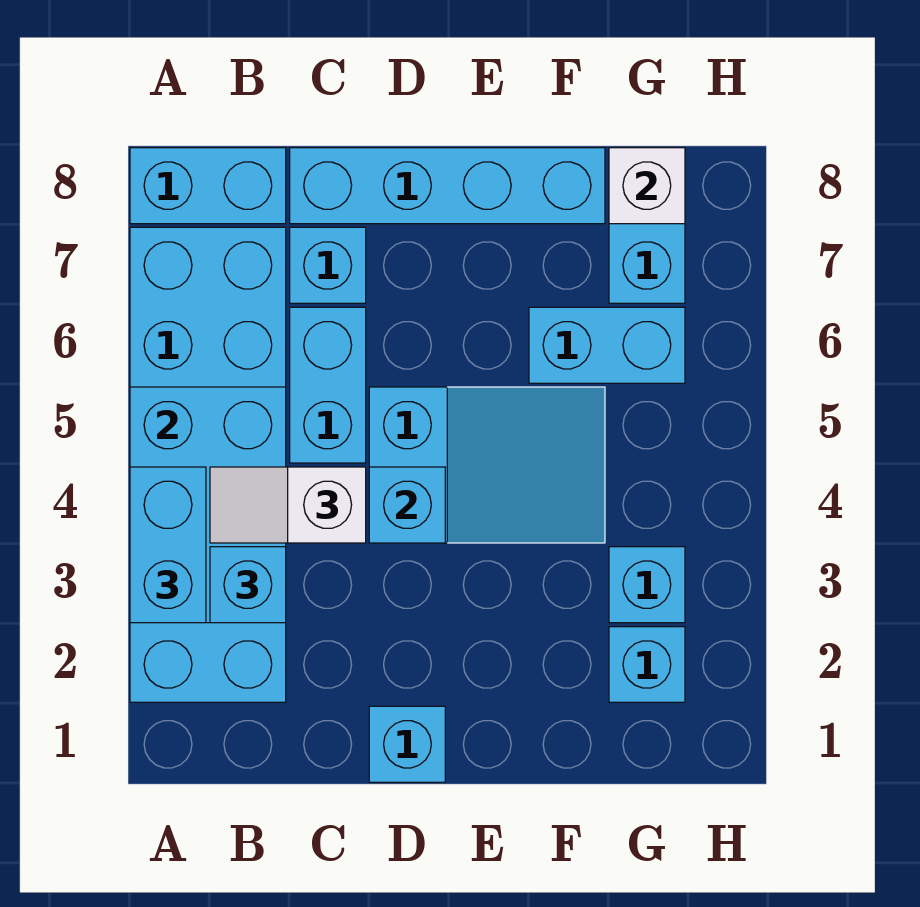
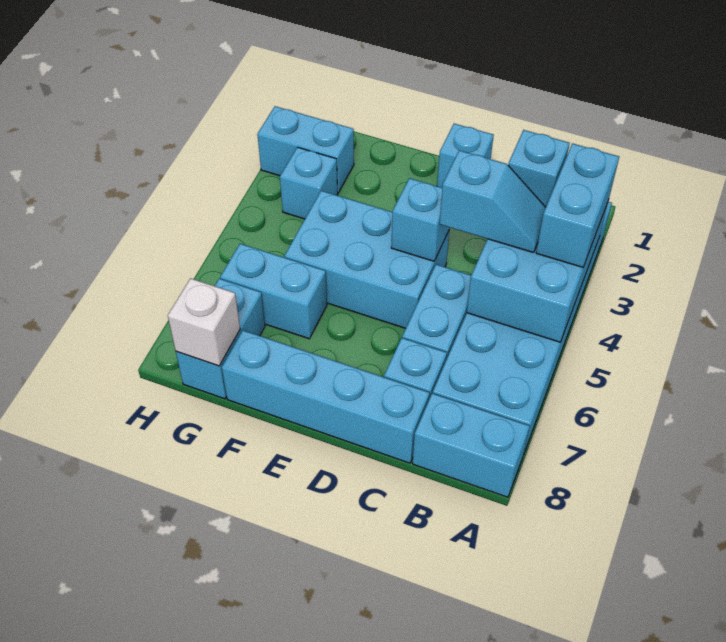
white slope B4:C4 level 3 top C -> cyan slope B4:C4 level 3 top C
cyan slope D4:F5 level 1 top D -> cyan brick D4:F5 level 1
cyan brick G2 level 1 -> cyan brick G2:H2 level 1

